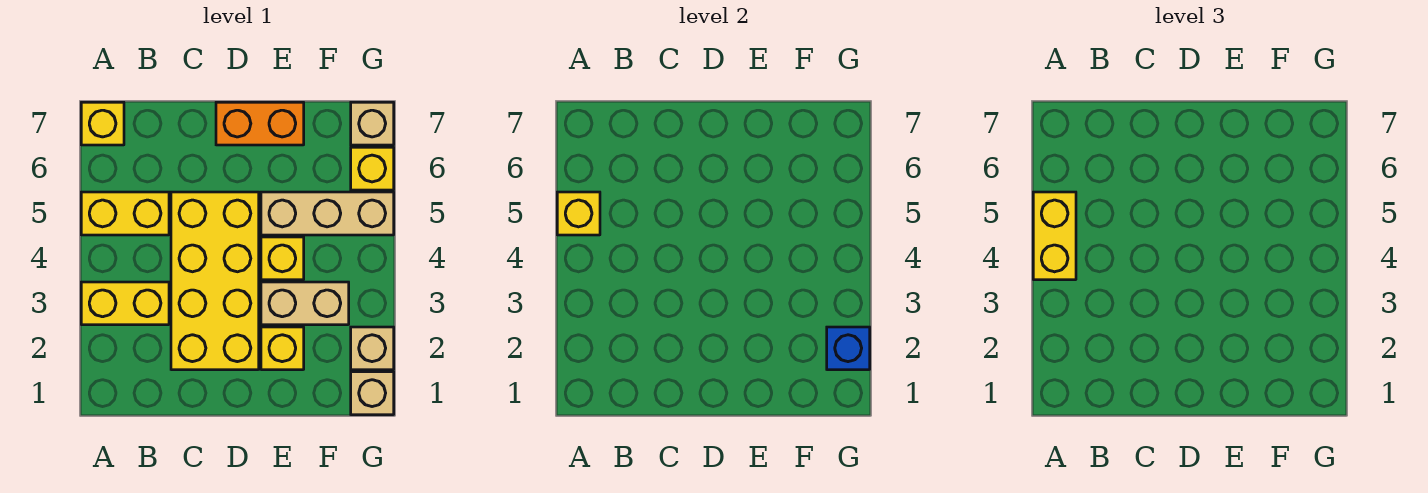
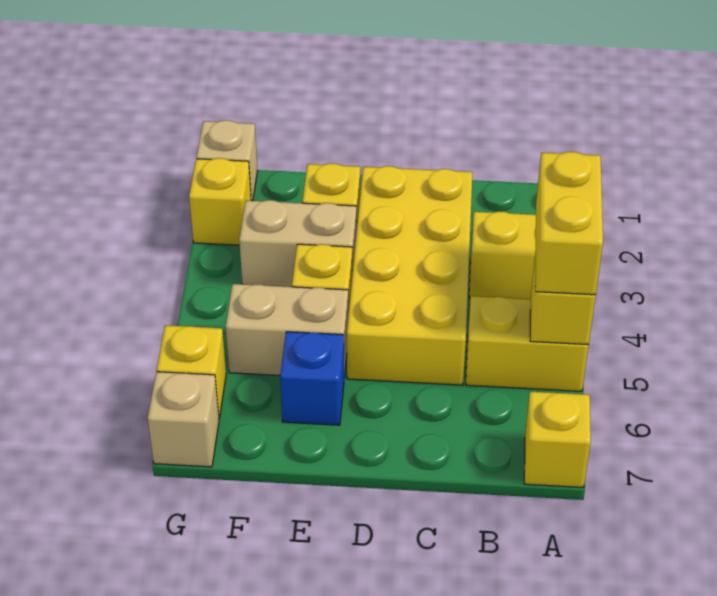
orange brick D7:E7 level 1 -> none
tan brick E5:G5 level 1 -> tan brick E5:F5 level 1
tan brick G2 level 1 -> yellow brick G2 level 1
blue brick G2 level 2 -> blue brick E6 level 1

